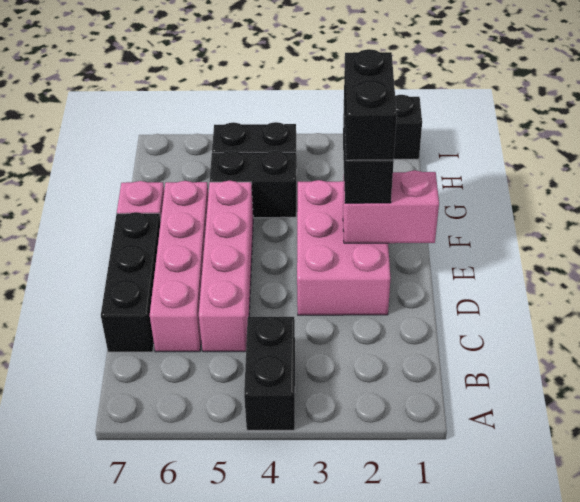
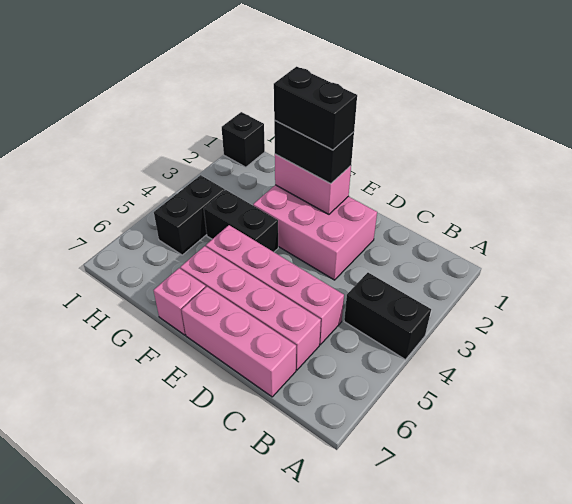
black brick C7:E7 level 1 -> pink brick C7:E7 level 1
pink brick E1:E2 level 2 -> pink brick E2:F2 level 2
black brick G4:G5 level 1 -> black brick F4:G4 level 1

